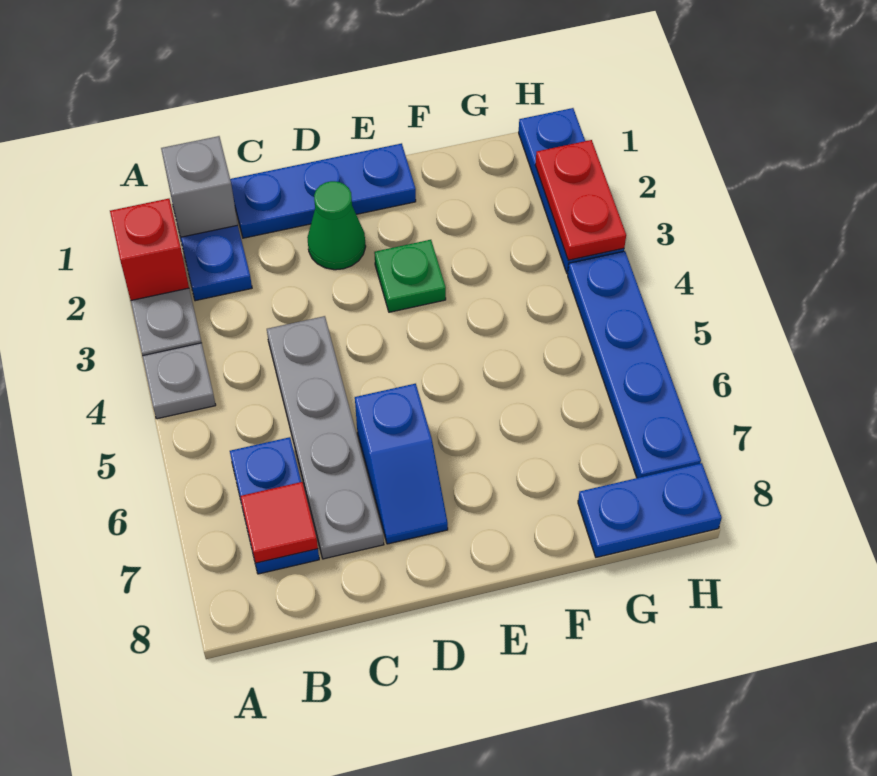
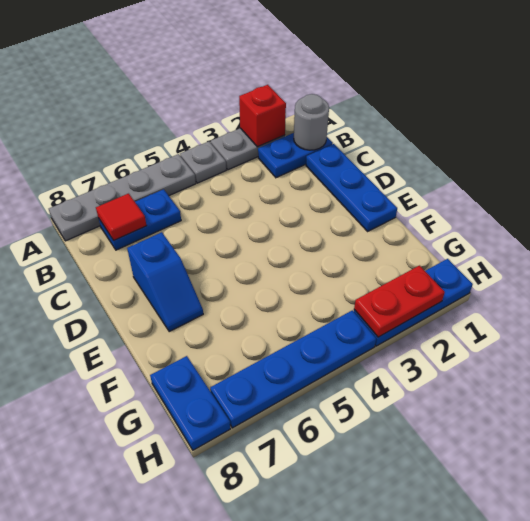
grey brick B1 level 2 -> grey round brick B1 level 2
grey plate C4:C7 level 1 -> grey plate A5:A8 level 1
green cone D2 level 1 -> none
blue slope D6:D7 level 1 top 6 -> blue slope D7:E7 level 1 top D
green plate E3 level 1 -> none

